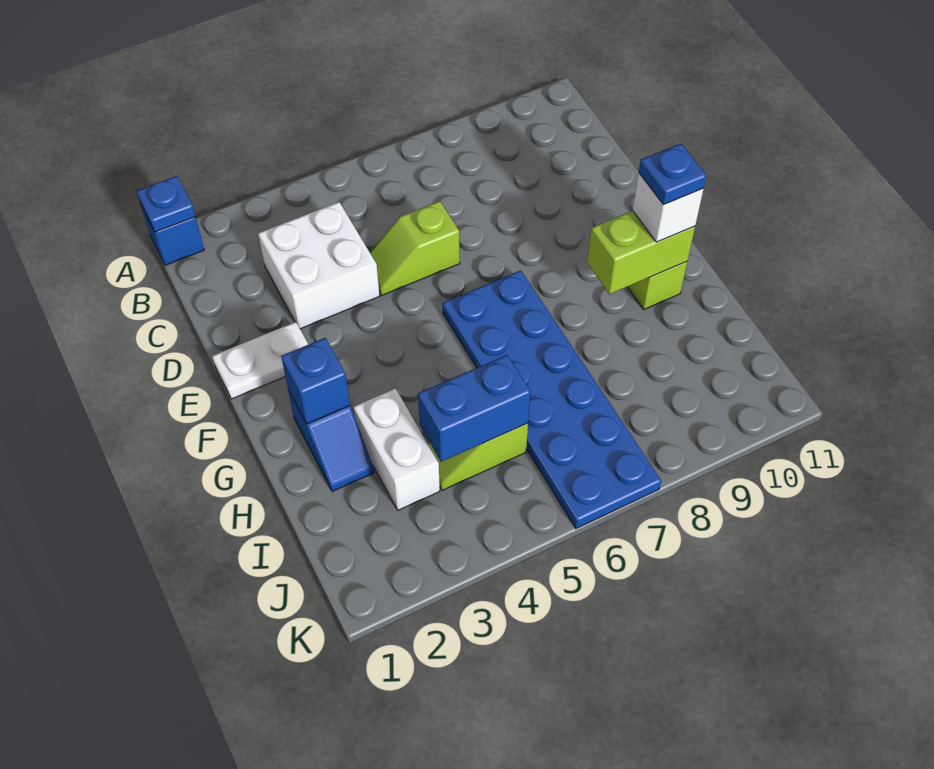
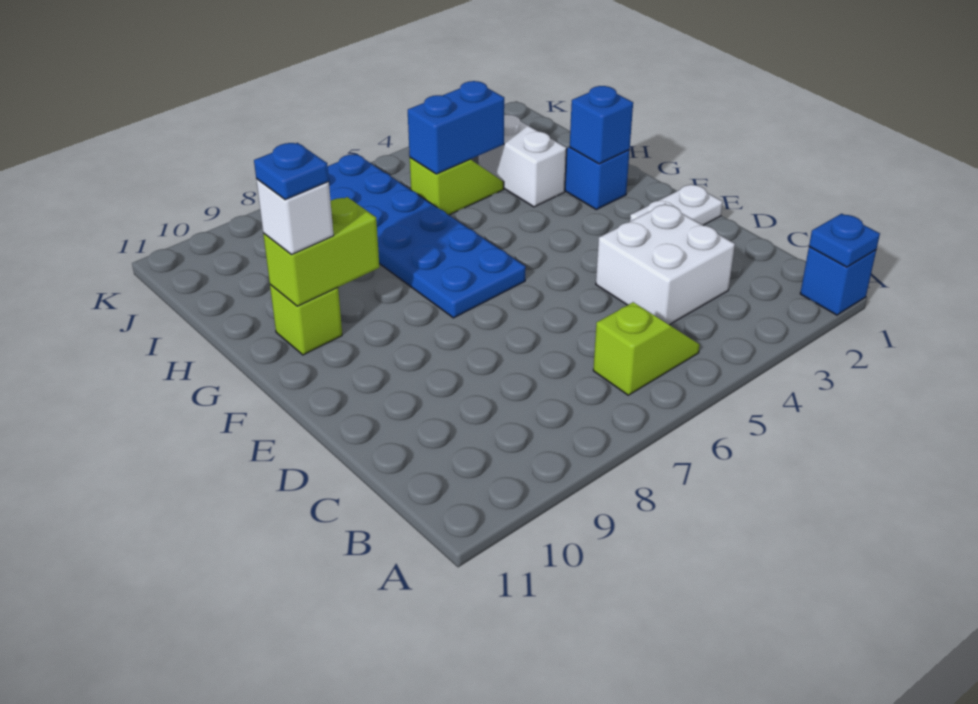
lime slope D5:D6 level 1 top 6 -> lime slope B5:B6 level 1 top 6

